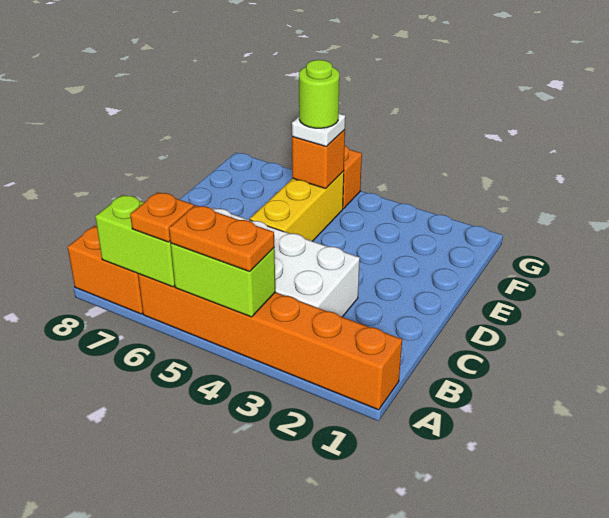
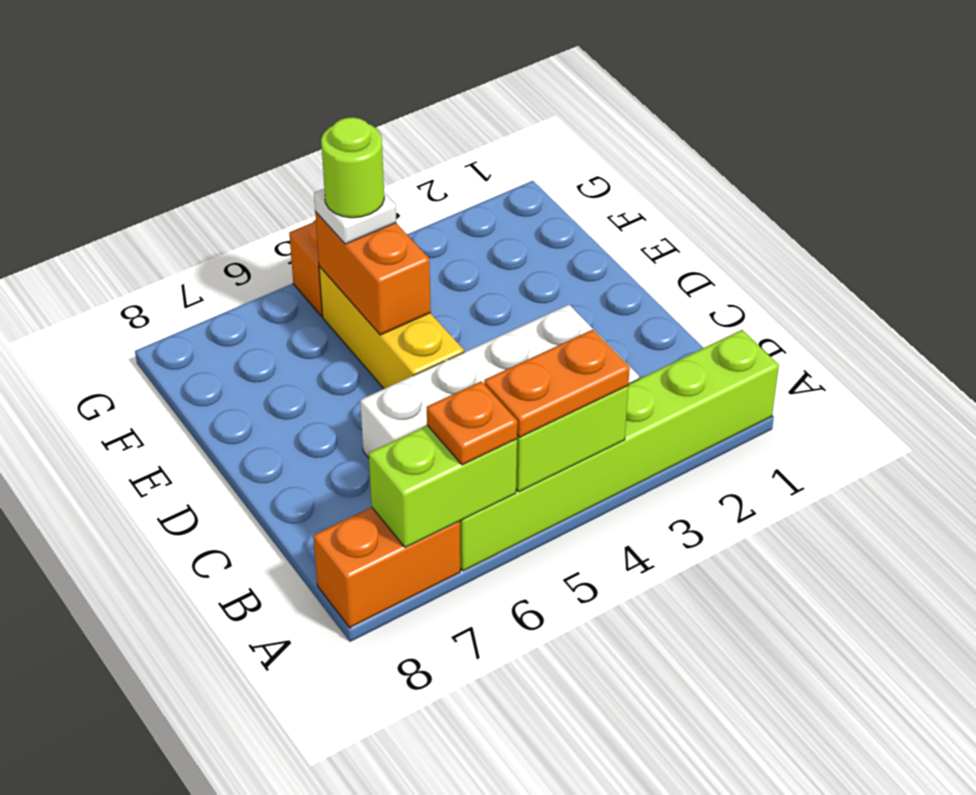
orange brick A1:A6 level 1 -> lime brick A1:A6 level 1
orange brick F5 level 2 -> orange brick E5:F5 level 2

